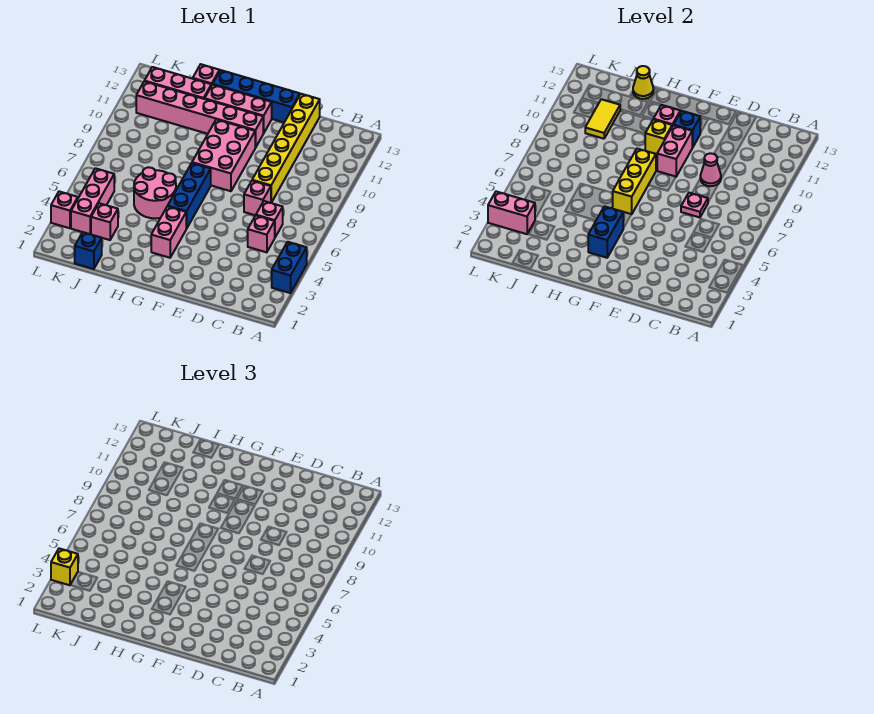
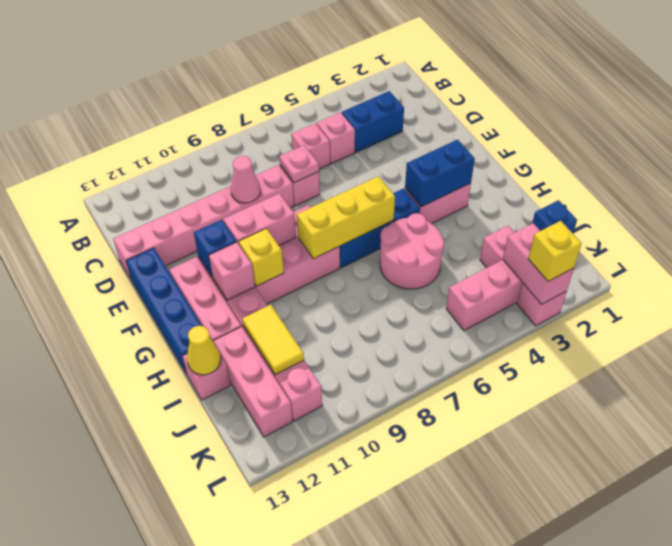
blue brick A3:A4 level 1 -> blue brick C3:C4 level 1
yellow brick D8:D13 level 1 -> pink brick D8:D13 level 1
yellow tile J10:J11 level 2 -> yellow tile I11:J11 level 2

